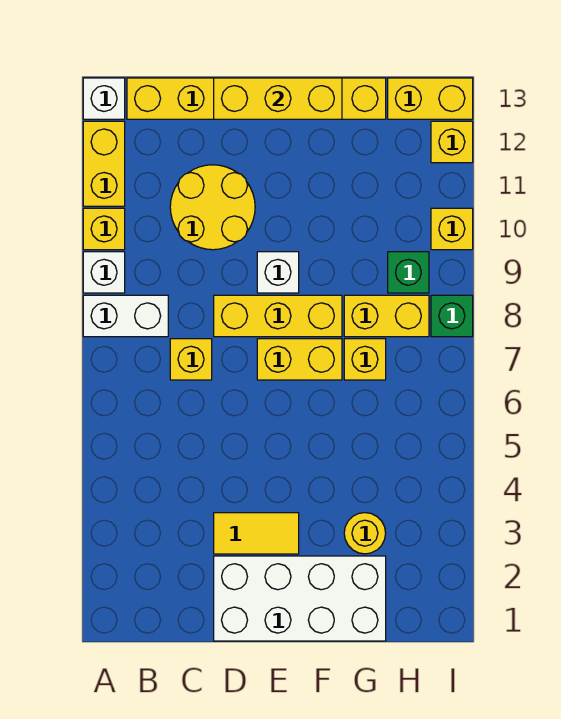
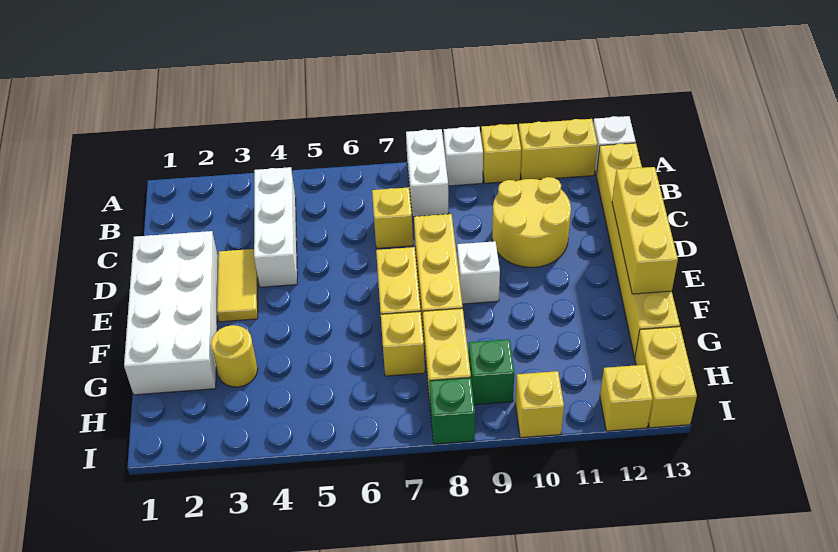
none -> white brick B4:D4 level 1

